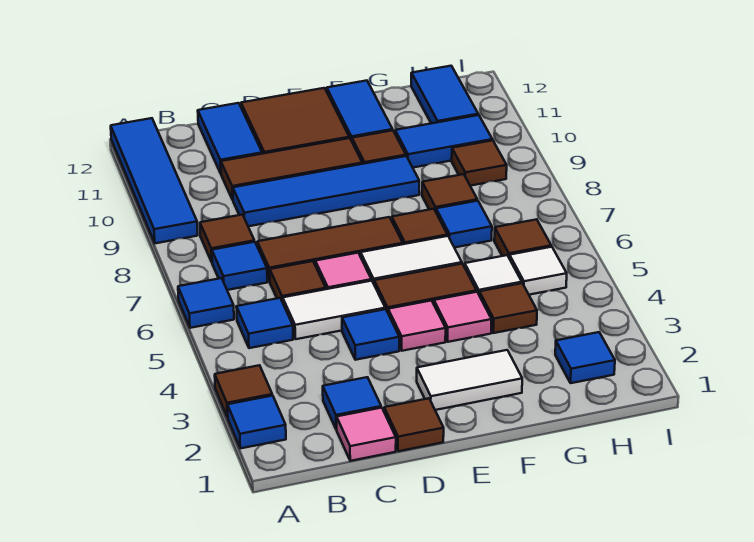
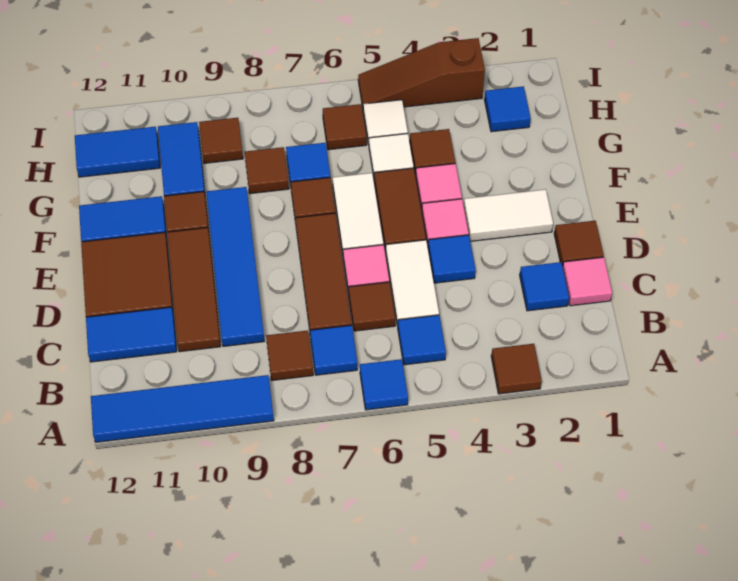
blue tile A2 level 1 -> none
white tile E2:F2 level 1 -> white tile E2:E3 level 1
none -> brown slope I3:I5 level 1 top 3

